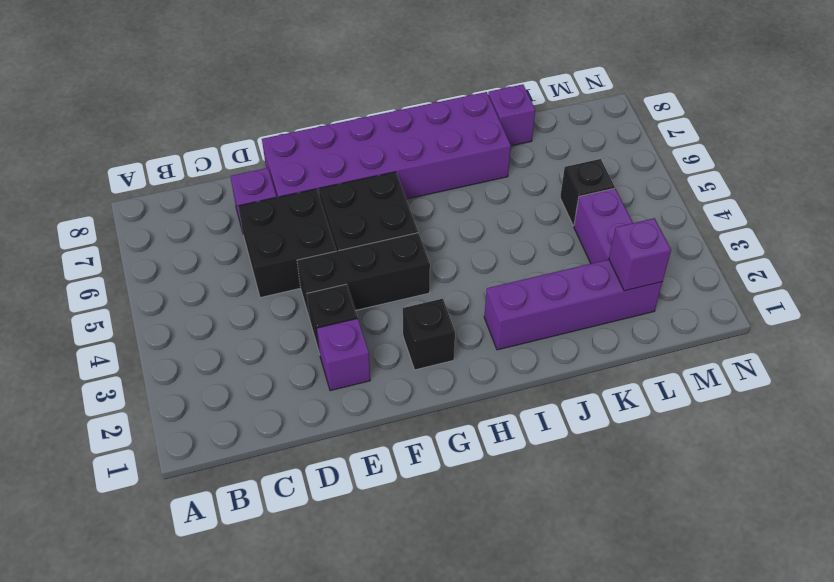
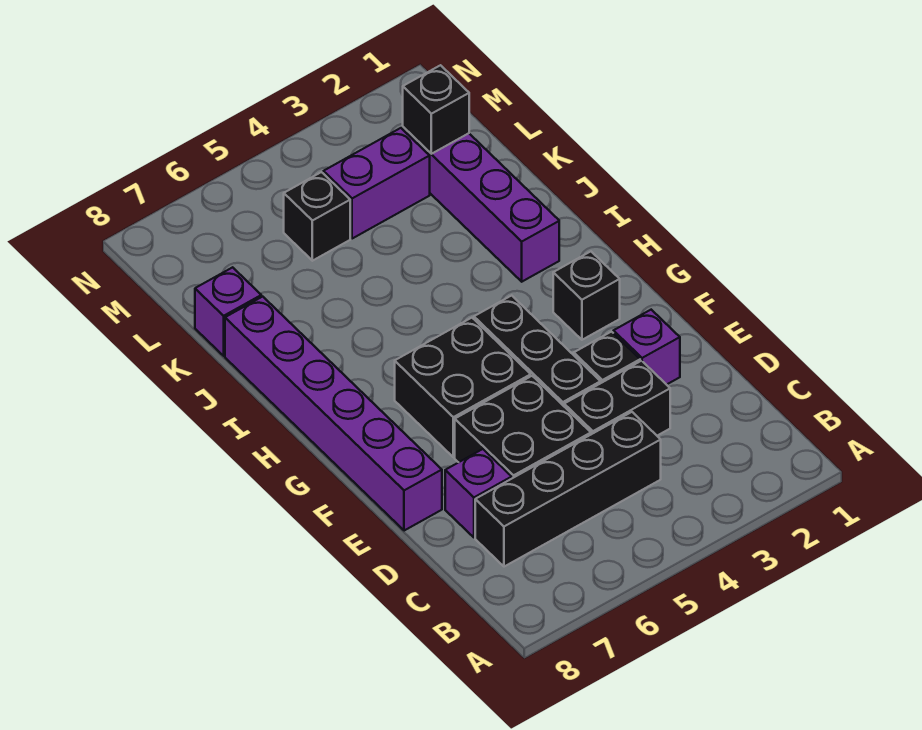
none -> black brick C4:C7 level 1
none -> black brick D3:D4 level 1
purple brick E7:J8 level 1 -> purple brick E8:J8 level 1
purple brick L2 level 2 -> black brick L2 level 2

